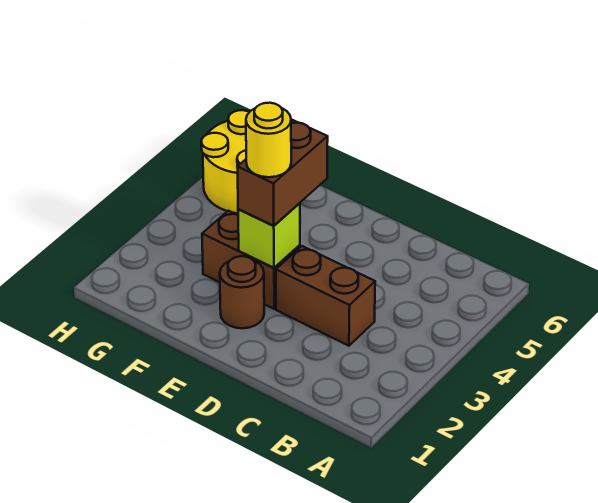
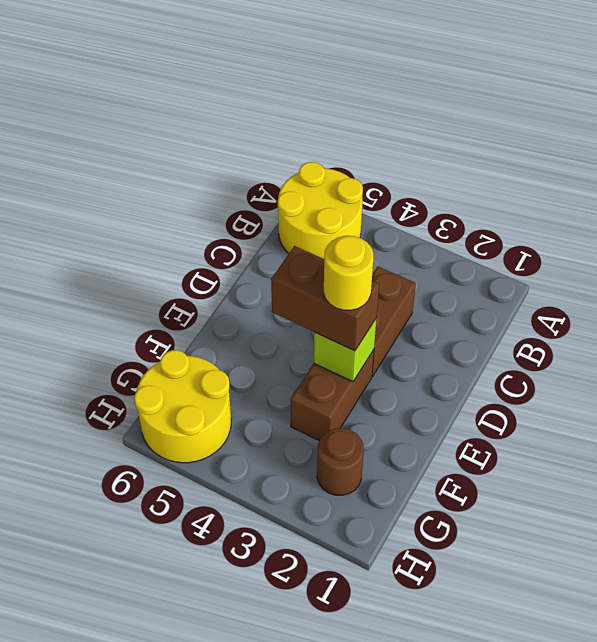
none -> yellow round brick A5:B6 level 1
brown round brick E2 level 1 -> brown round brick G2 level 1

